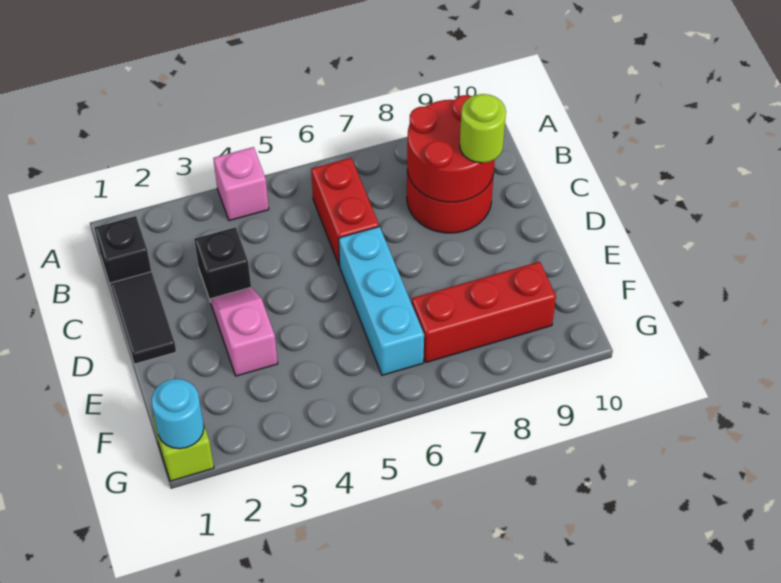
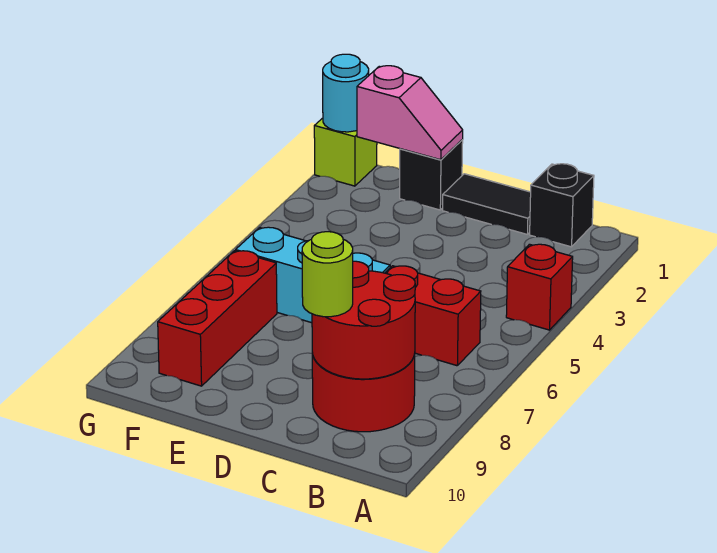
pink brick A4 level 1 -> red brick A4 level 1
black brick C3 level 1 -> black brick E1 level 1
pink slope D3:E3 level 1 top E -> pink slope E1:F1 level 2 top F

